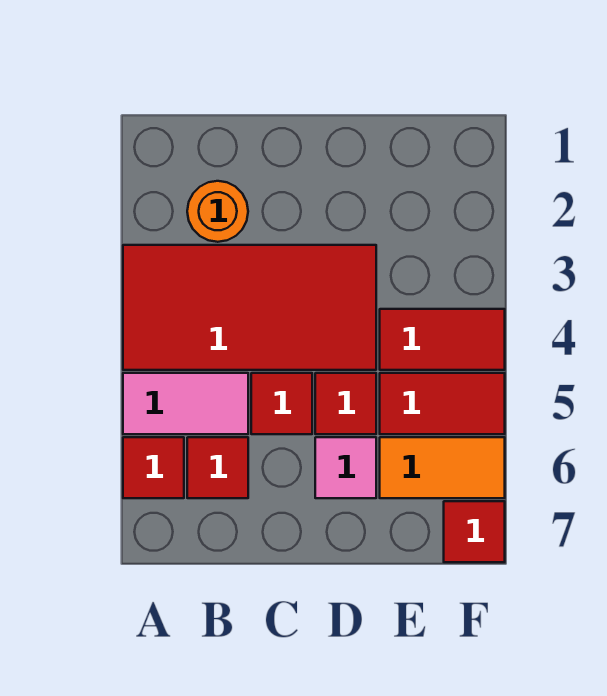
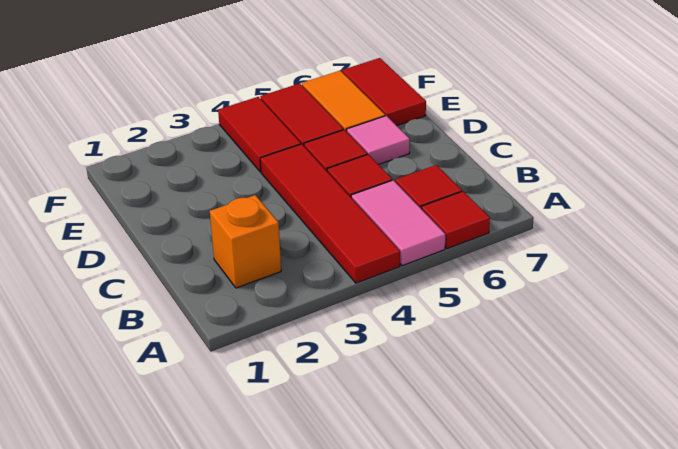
red tile A3:D4 level 1 -> red tile A4:D4 level 1
orange round brick B2 level 1 -> orange brick B2 level 1
red tile F7 level 1 -> red tile E7:F7 level 1

